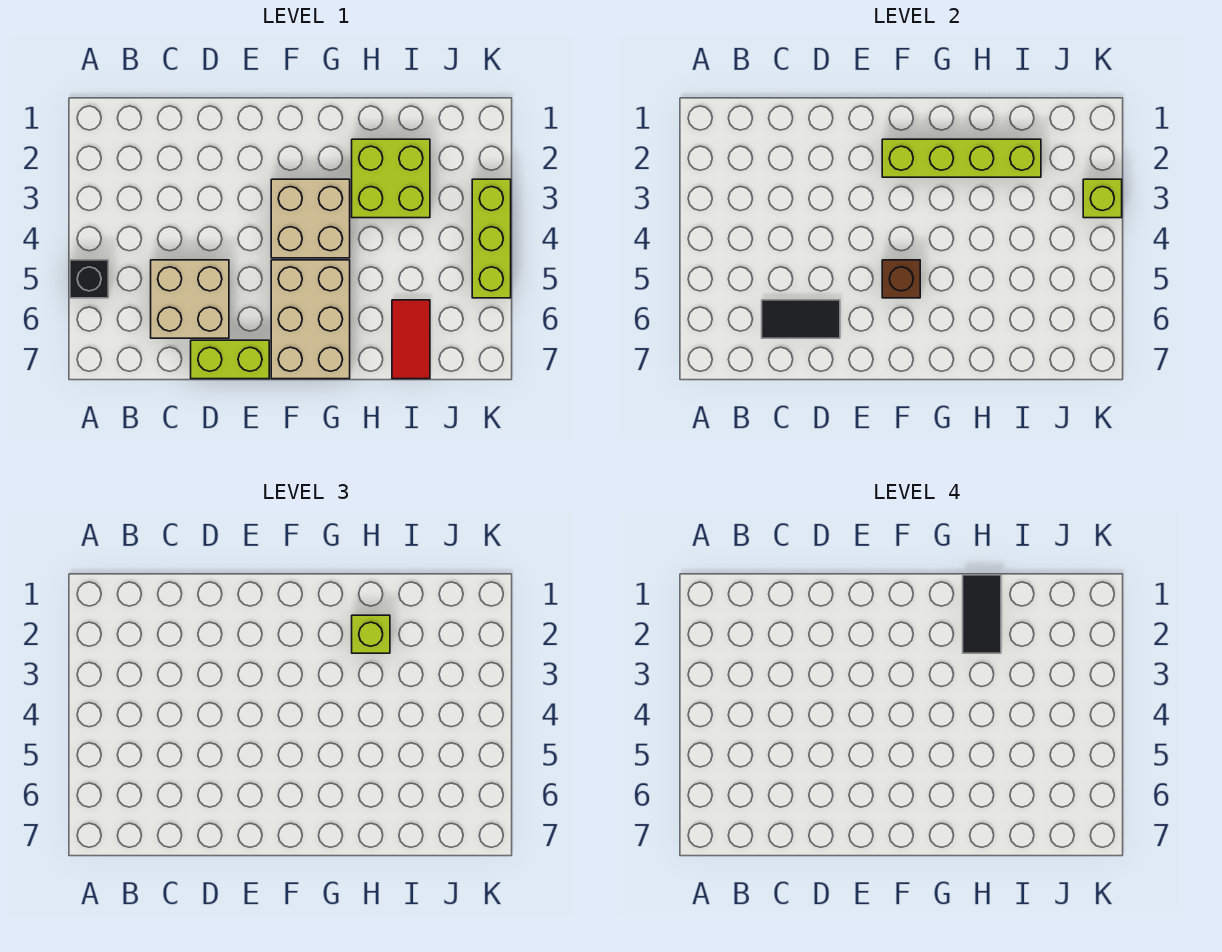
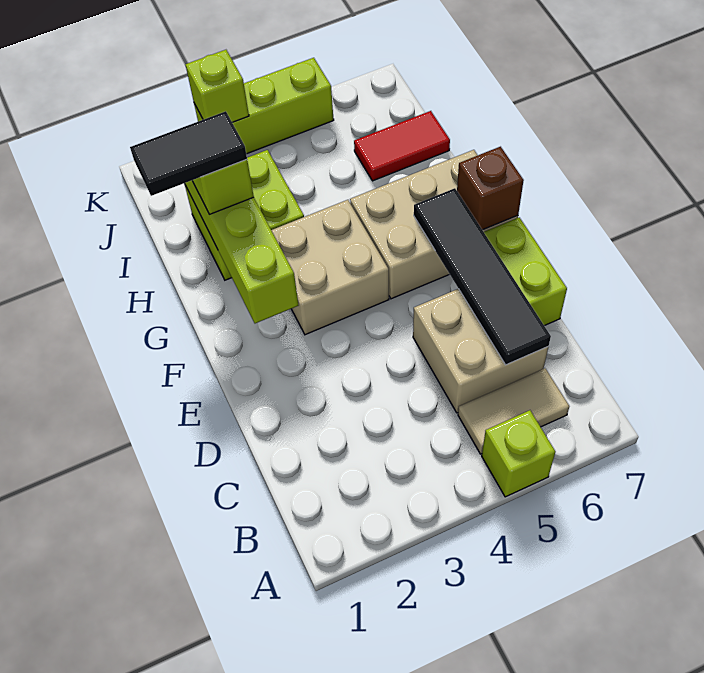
black brick A5 level 1 -> lime brick A5 level 1
none -> tan tile B5:B6 level 1
black tile C6:D6 level 2 -> black tile C6:F6 level 2
brown brick F5 level 2 -> brown brick F7 level 2

